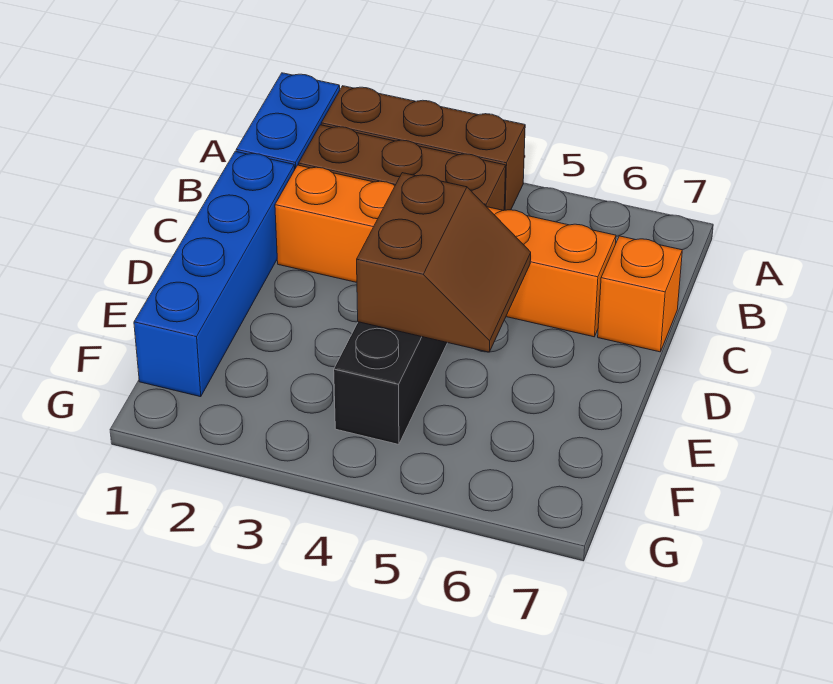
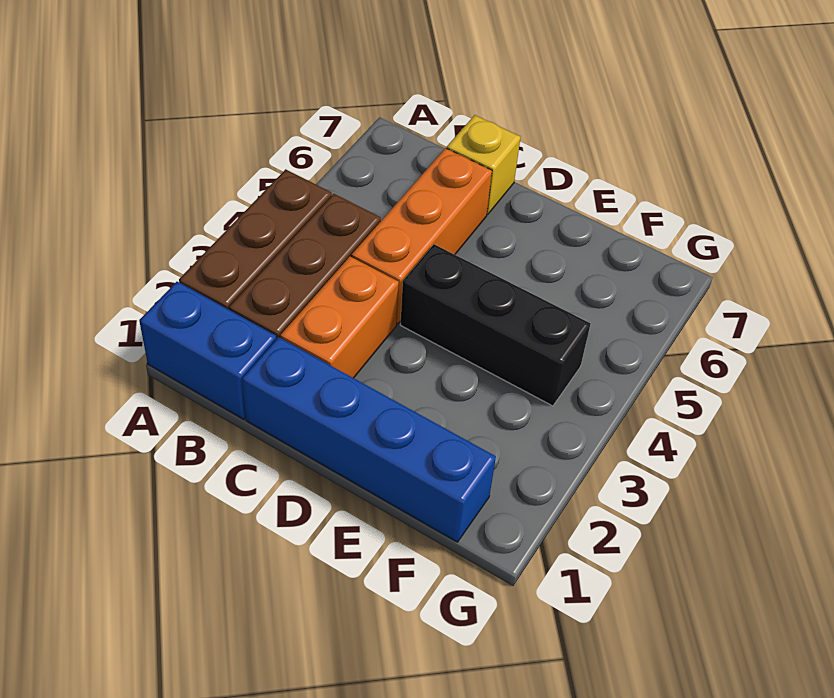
orange brick C7 level 1 -> yellow brick C7 level 1
brown slope D4:E5 level 2 top 4 -> none

